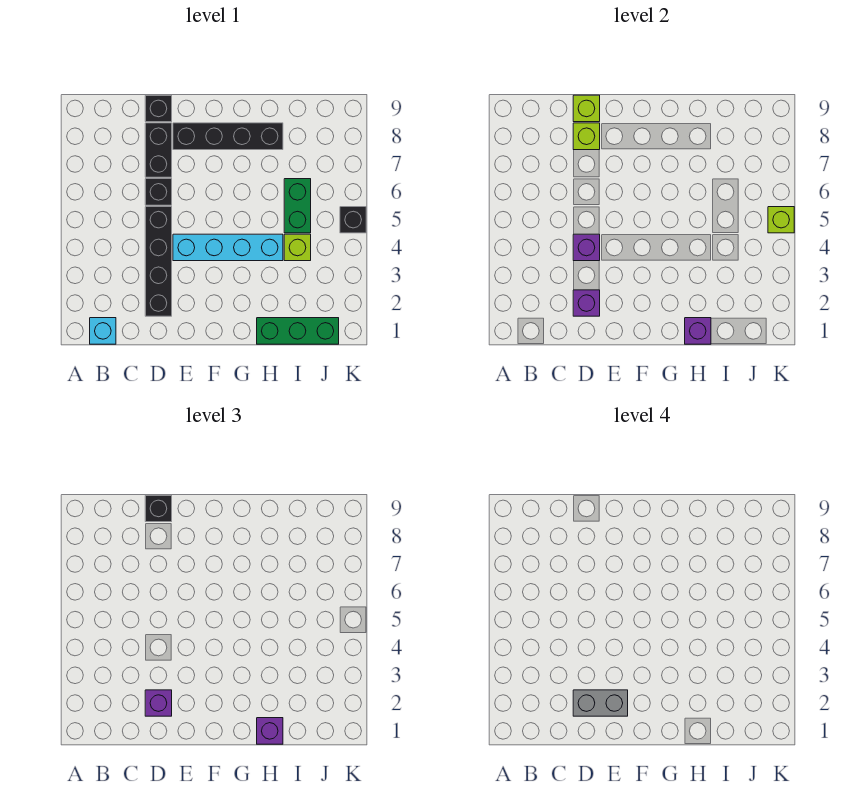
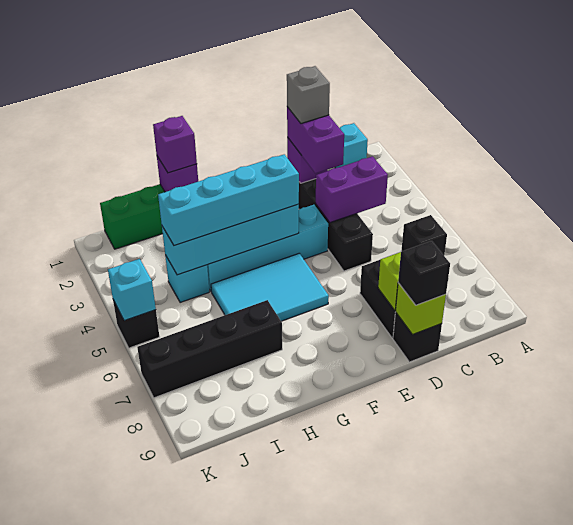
purple brick D2 level 3 -> purple brick D2:D3 level 3
grey brick D2:E2 level 4 -> grey brick D2 level 4
purple brick D4 level 2 -> purple brick C4:D4 level 2
black brick D6 level 1 -> black brick B6 level 1
black brick E8:H8 level 1 -> black brick H7:K7 level 1
none -> cyan brick F4:I4 level 2
none -> cyan brick F4:I4 level 3
none -> cyan tile F5:H6 level 1
lime brick I4 level 1 -> cyan brick I4 level 1
green brick I5:I6 level 1 -> none
lime brick K5 level 2 -> cyan brick K5 level 2

